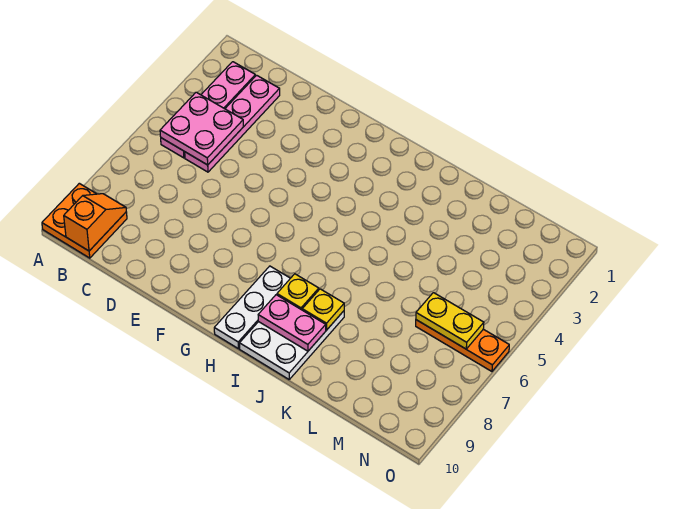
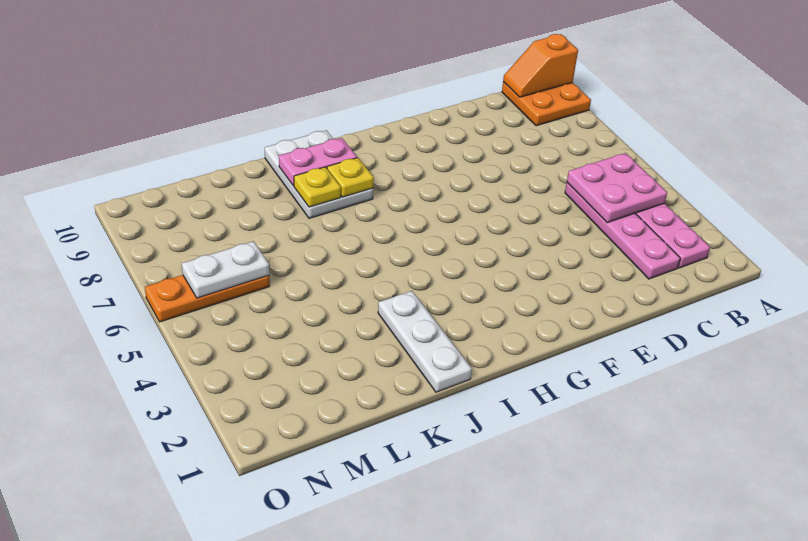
orange slope B9:B10 level 2 top 10 -> orange slope A10:B10 level 2 top A
white plate H8:H10 level 1 -> white plate J1:J3 level 1
yellow plate M6:N6 level 2 -> white plate M6:N6 level 2

